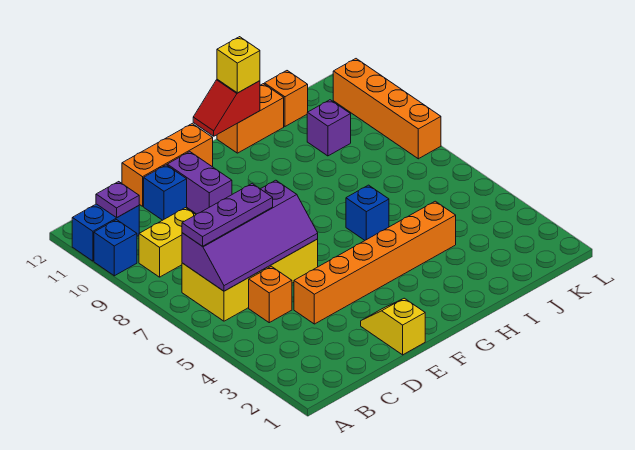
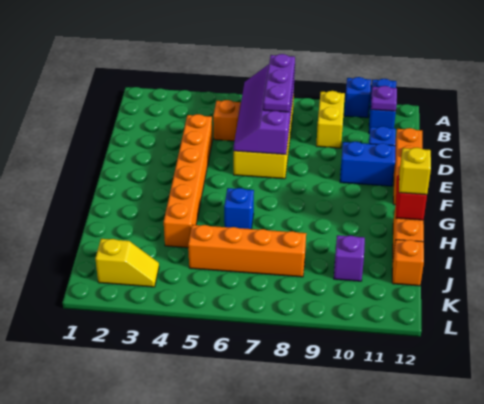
yellow slope E1:E2 level 1 top 1 -> yellow slope K2:K3 level 1 top 2
purple brick E10:E11 level 1 -> blue brick E10:E11 level 1
orange brick L8:L11 level 1 -> orange brick J5:J8 level 1

